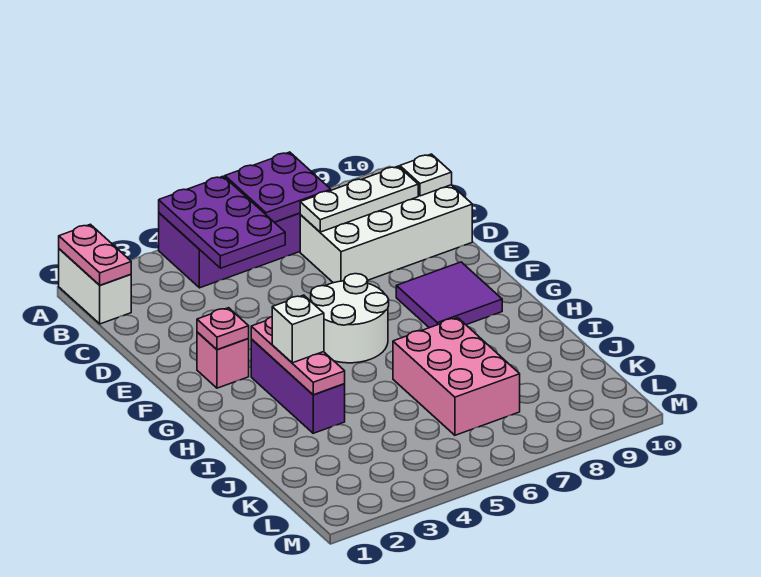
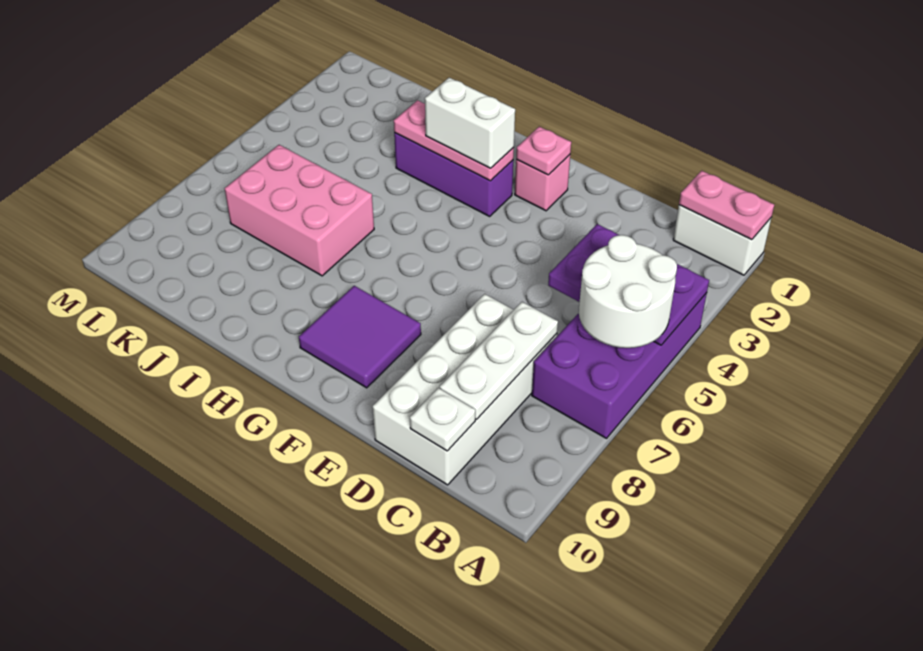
purple plate A6:B7 level 2 -> none
white round brick F5:G6 level 1 -> white round brick A5:B6 level 3
white brick H3 level 3 -> white brick G3:H3 level 3

